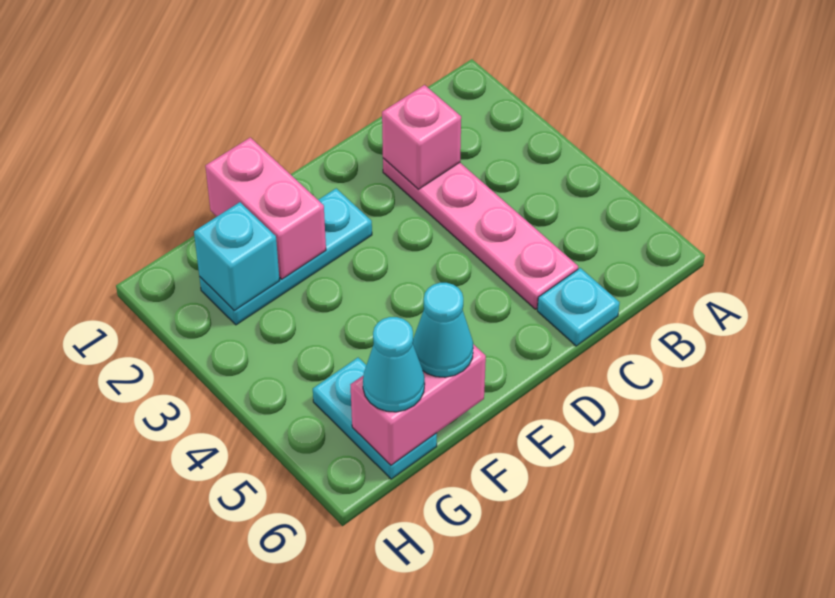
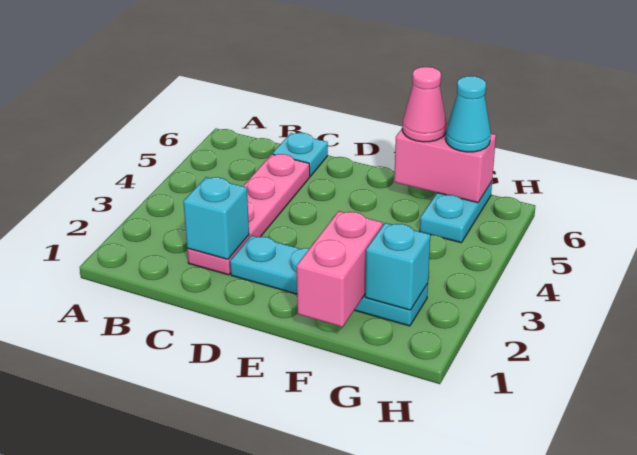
pink brick C2 level 2 -> cyan brick C2 level 2
cyan plate E2:G2 level 1 -> cyan plate D2:G2 level 1
cyan cone F6 level 3 -> pink cone F6 level 3

